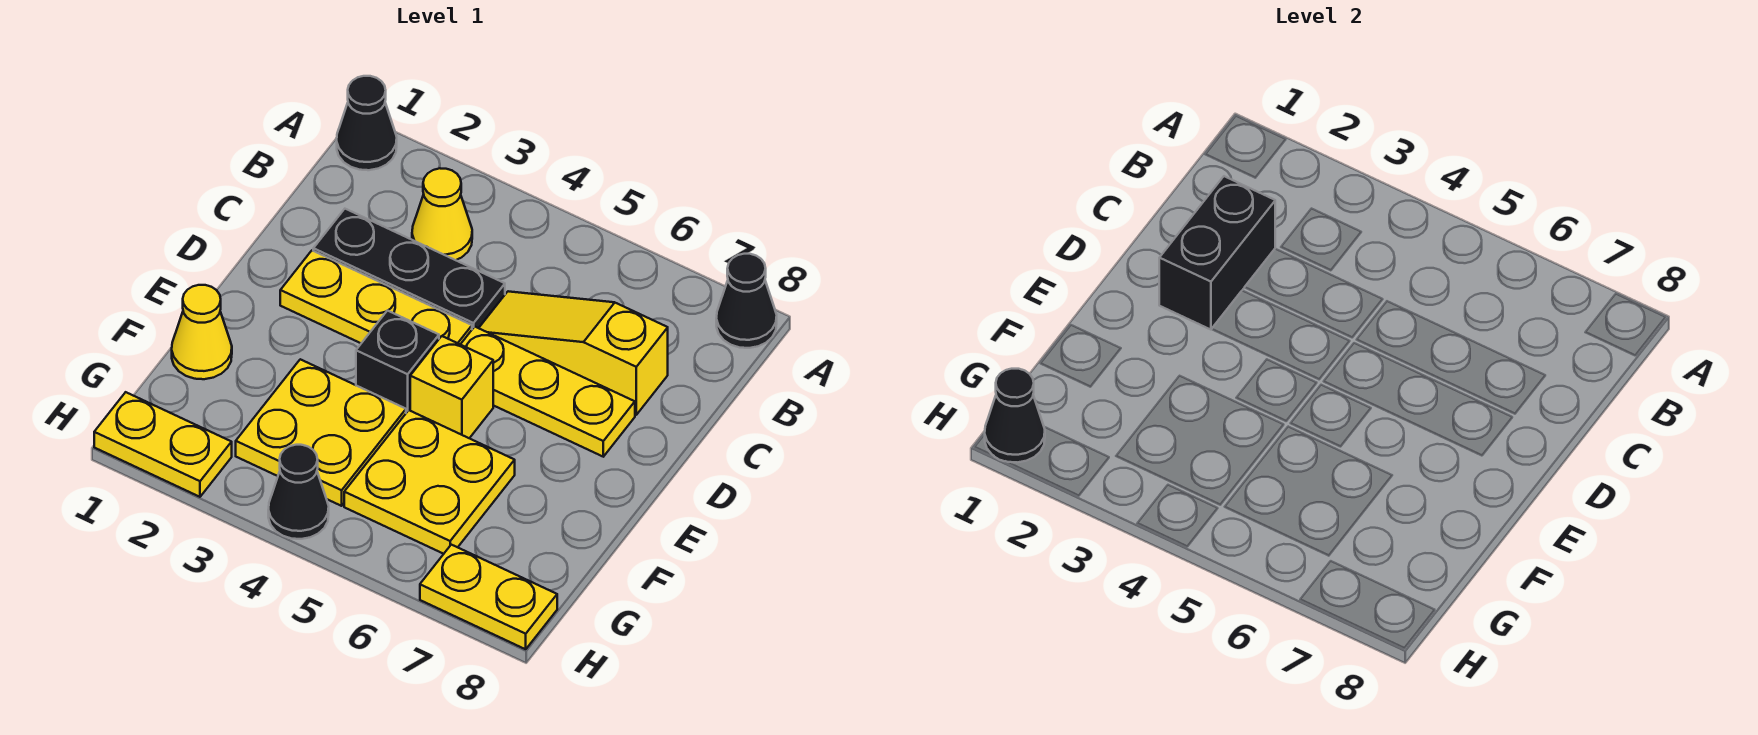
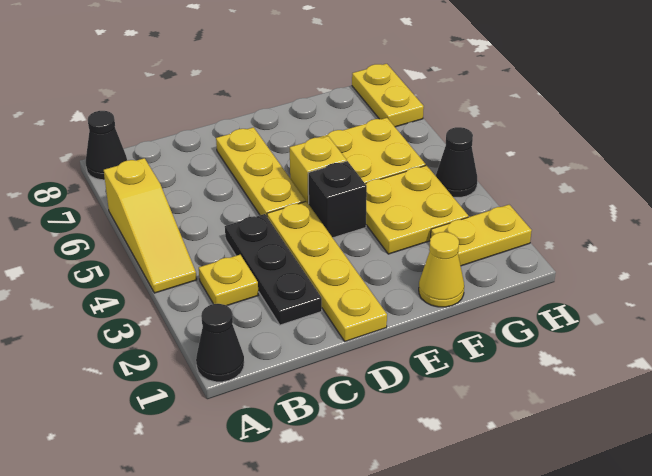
yellow cone B3 level 1 -> yellow plate B3 level 1
black brick C2:D2 level 2 -> none
yellow slope C5:C7 level 1 top 7 -> yellow slope A4:A6 level 1 top 6
yellow plate D2:D4 level 1 -> yellow plate D1:D4 level 1
yellow plate H1:H2 level 1 -> yellow plate G2:H2 level 1
black cone H1 level 2 -> none

